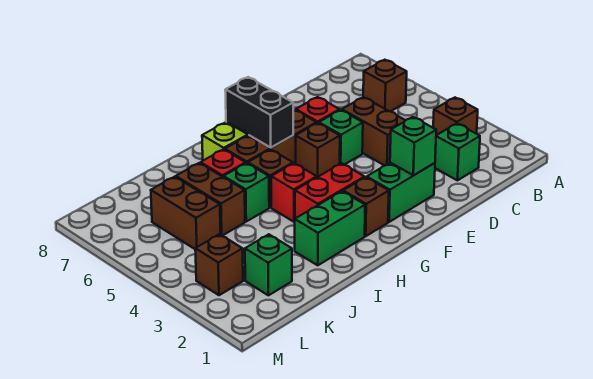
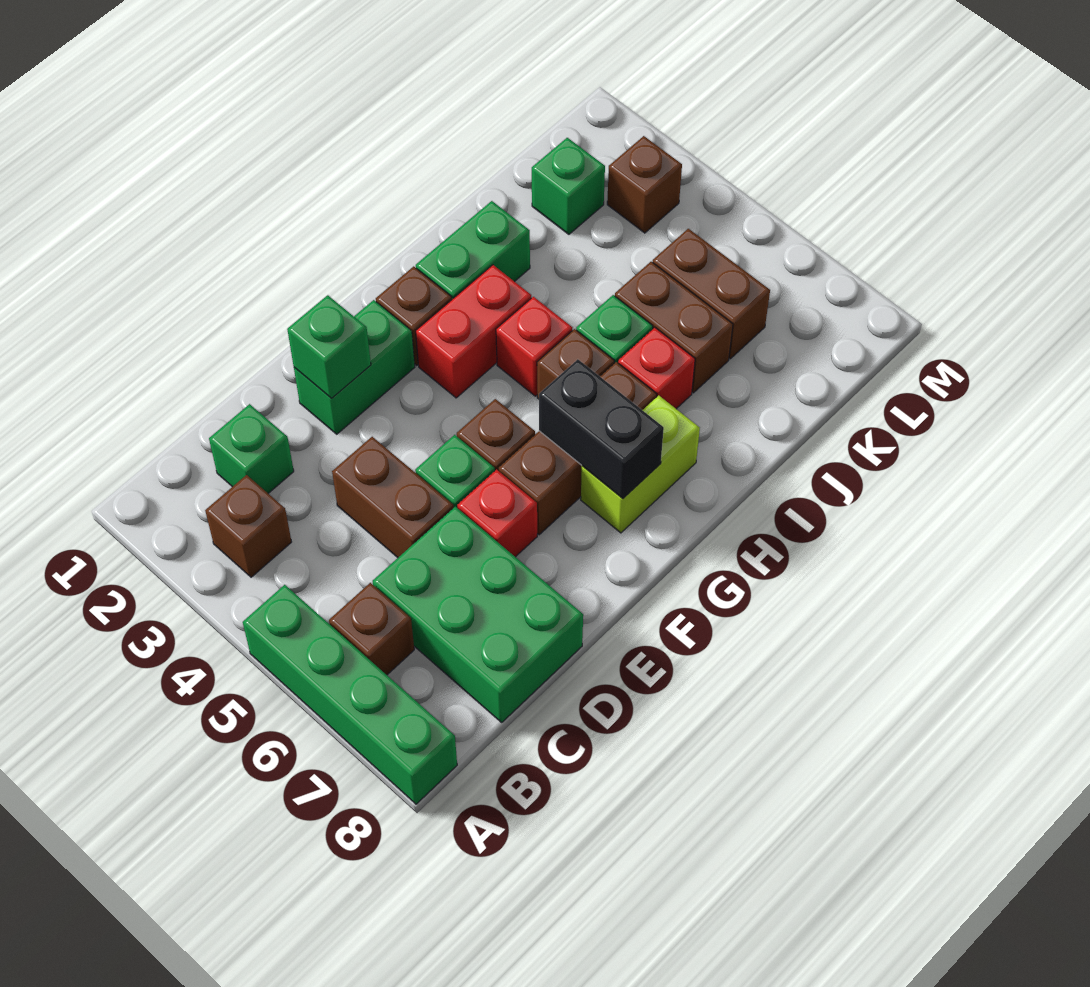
none -> green brick A5:A8 level 1
none -> green brick C6:D8 level 1

